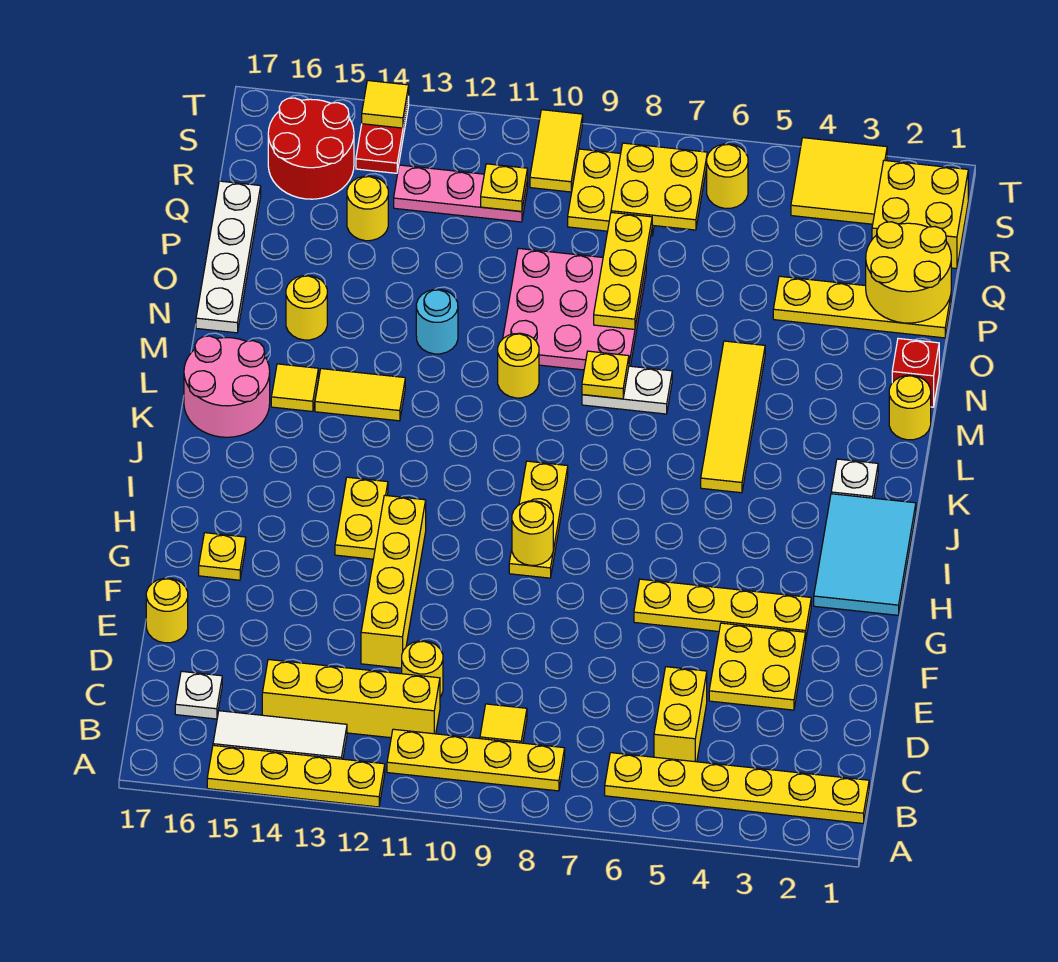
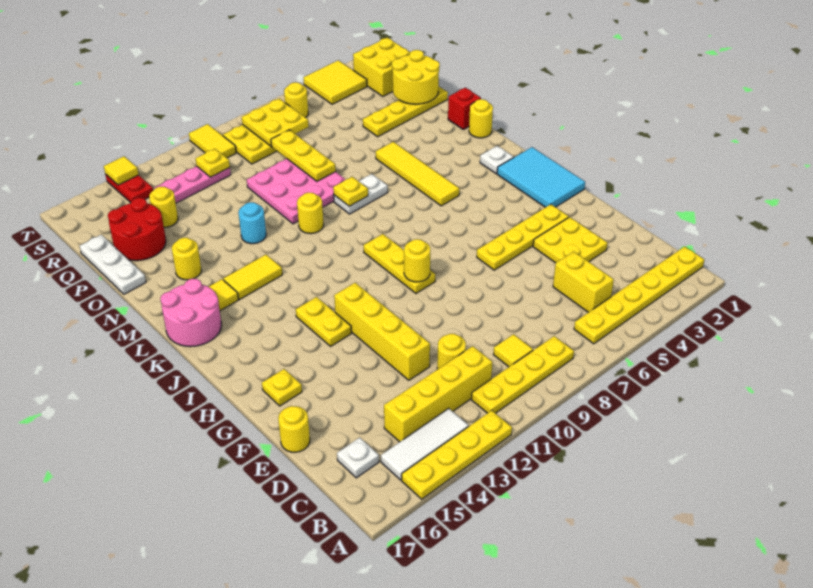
white plate N17:Q17 level 1 -> white plate O17:Q17 level 1
red round brick R15:S16 level 1 -> red round brick P15:Q16 level 1

